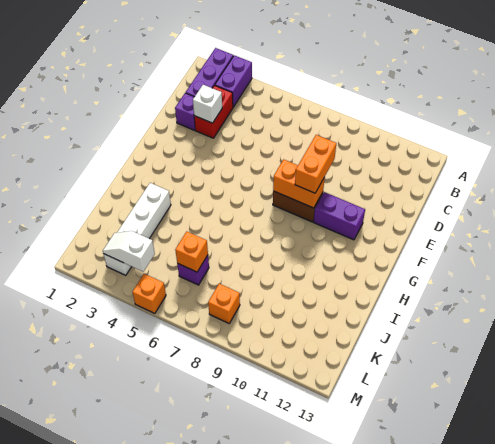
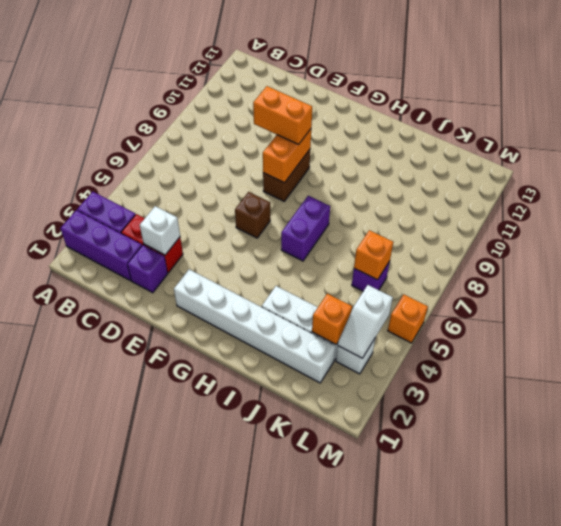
none -> white brick F2:K2 level 1
none -> brown brick F6 level 1
purple brick F10:F11 level 1 -> purple brick H6:H7 level 1
orange brick L8 level 1 -> orange brick K3 level 2

